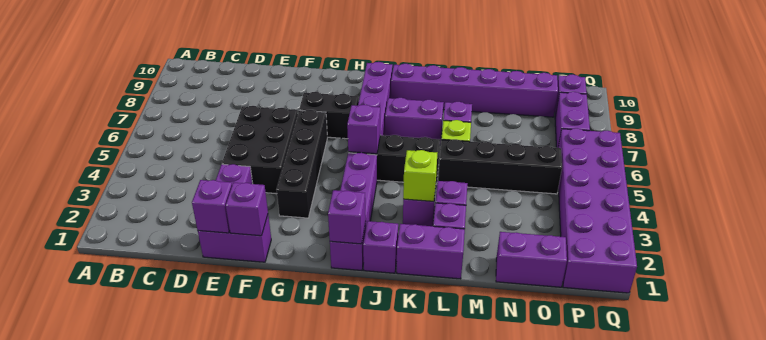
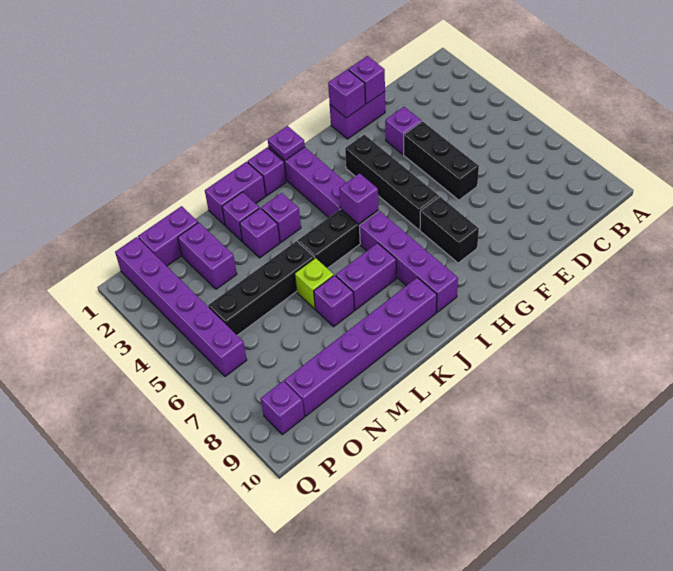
black brick E4:F6 level 1 -> black brick E4:E6 level 1
black brick G7:H7 level 1 -> black brick G7:G8 level 1
purple brick I1 level 2 -> purple plate I1 level 2
lime brick K3 level 2 -> none
purple brick P1:Q6 level 1 -> purple brick P1:P6 level 1
purple brick P7:P8 level 1 -> purple brick N2:N3 level 1

